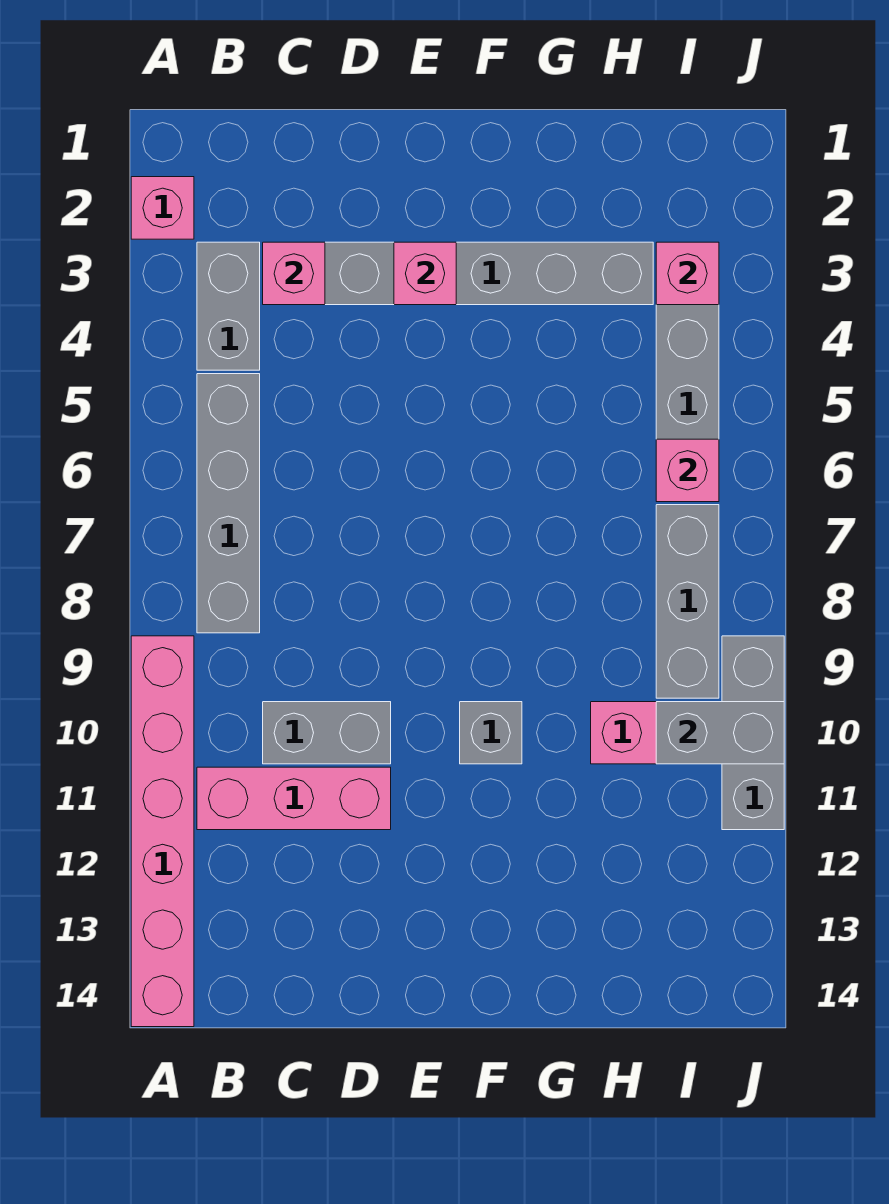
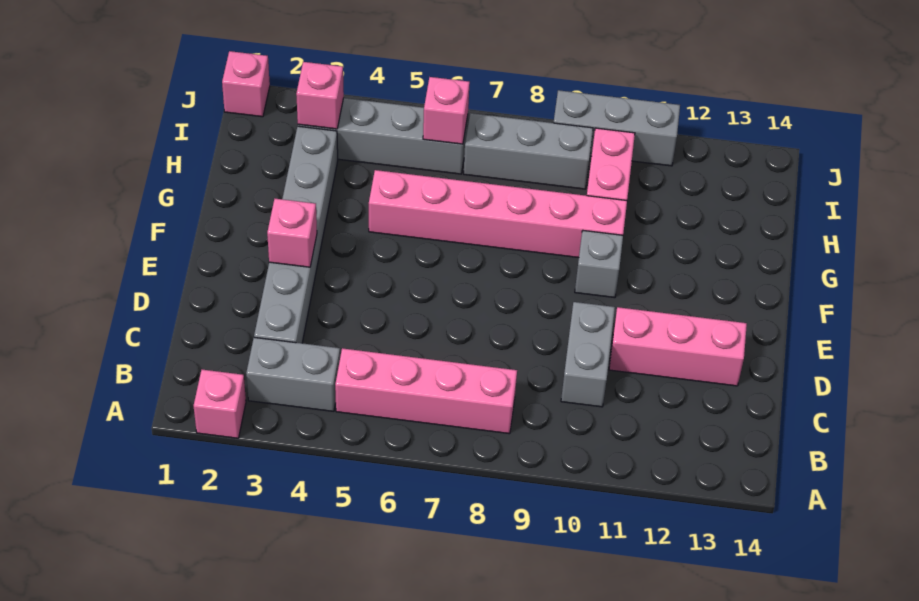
pink brick A9:A14 level 1 -> pink brick G5:G10 level 1
grey brick B5:B8 level 1 -> pink brick B5:B8 level 1
pink brick B11:D11 level 1 -> pink brick D11:D13 level 1
pink brick C3 level 2 -> pink brick J1 level 1
grey brick I10:J10 level 2 -> none

